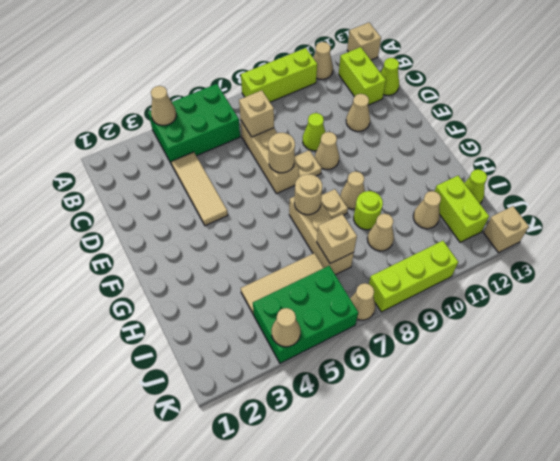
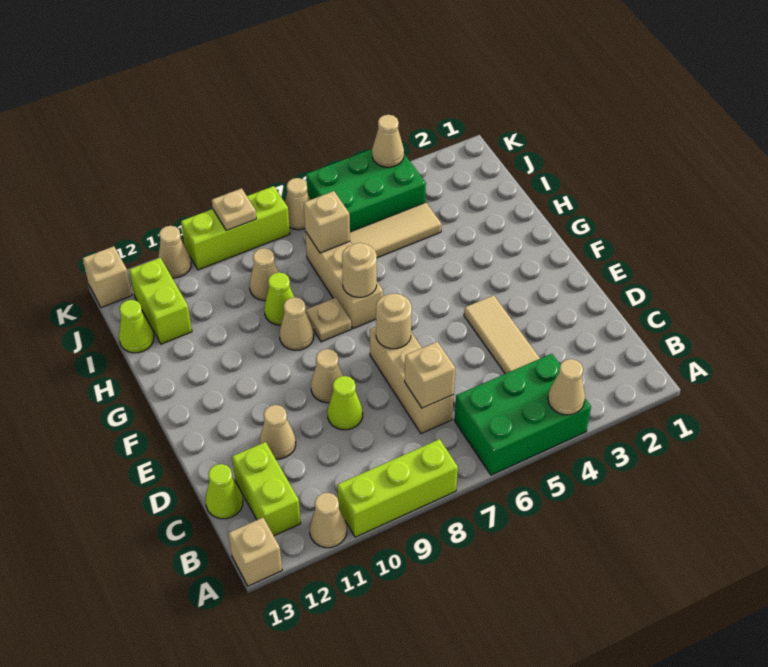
tan plate E8 level 1 -> tan plate K9 level 2
lime round brick H9 level 1 -> lime cone H9 level 1
tan cone I11 level 1 -> tan cone K11 level 1

